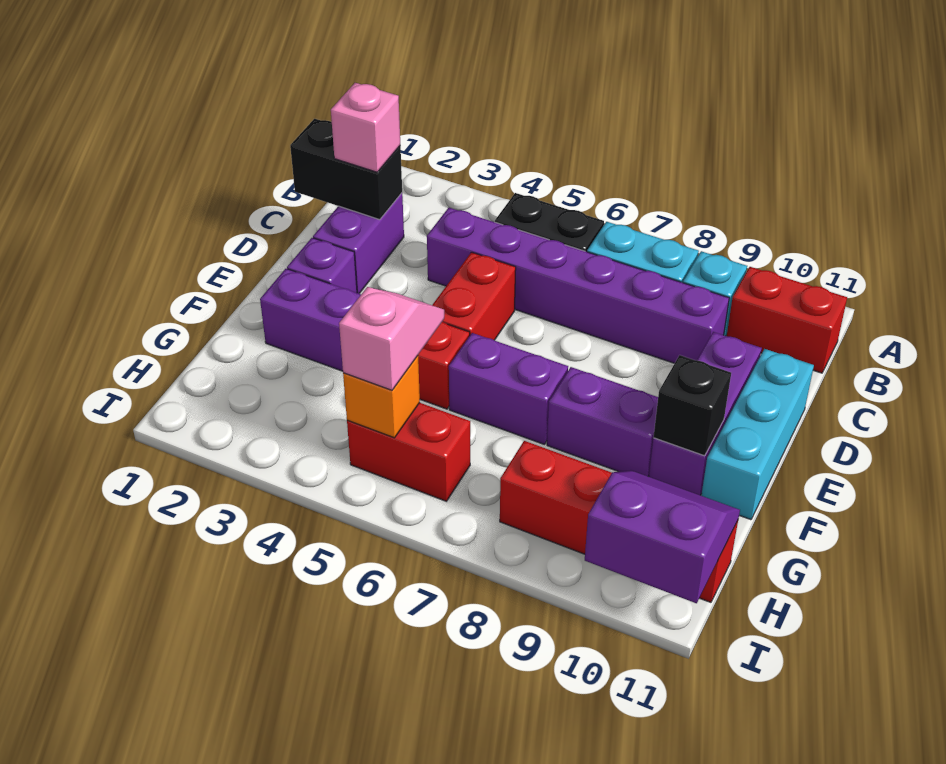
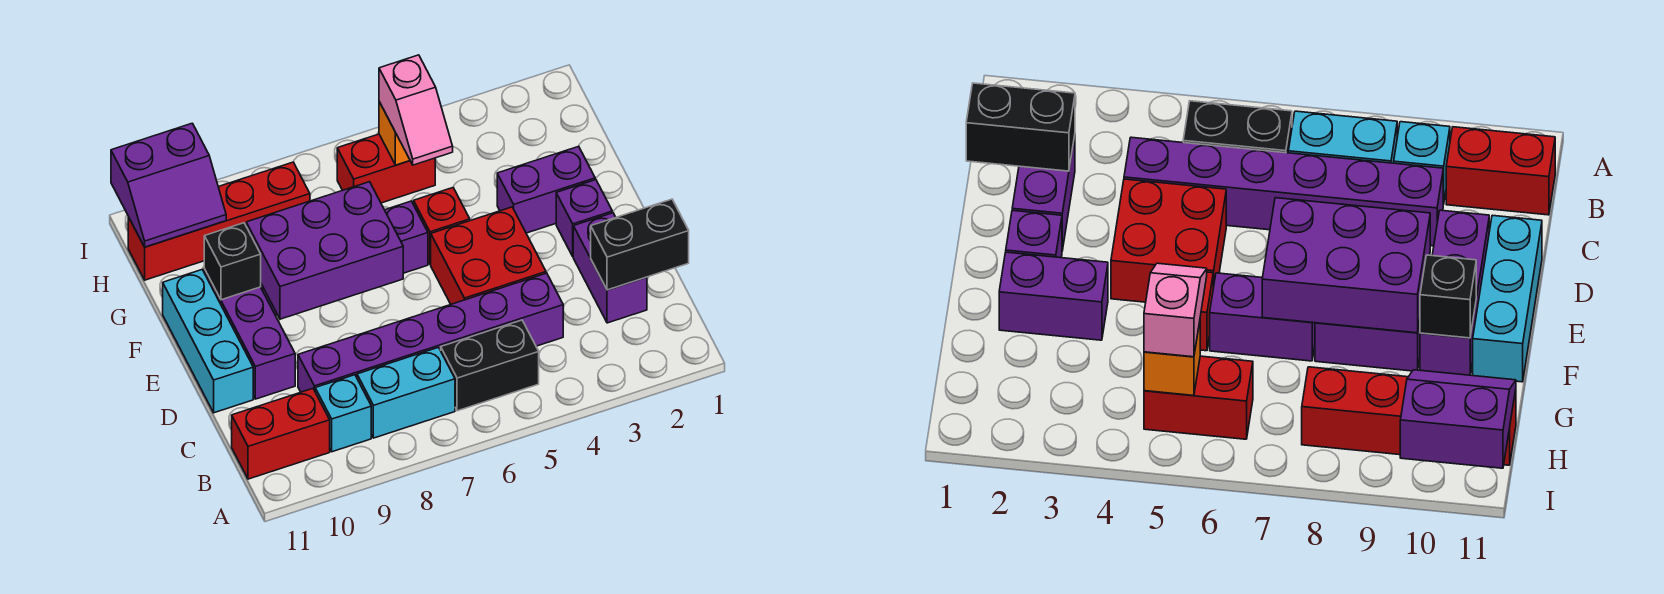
pink brick C2 level 3 -> none
red brick D5:E5 level 1 -> red brick D4:E5 level 1
none -> purple brick E7:F9 level 2

